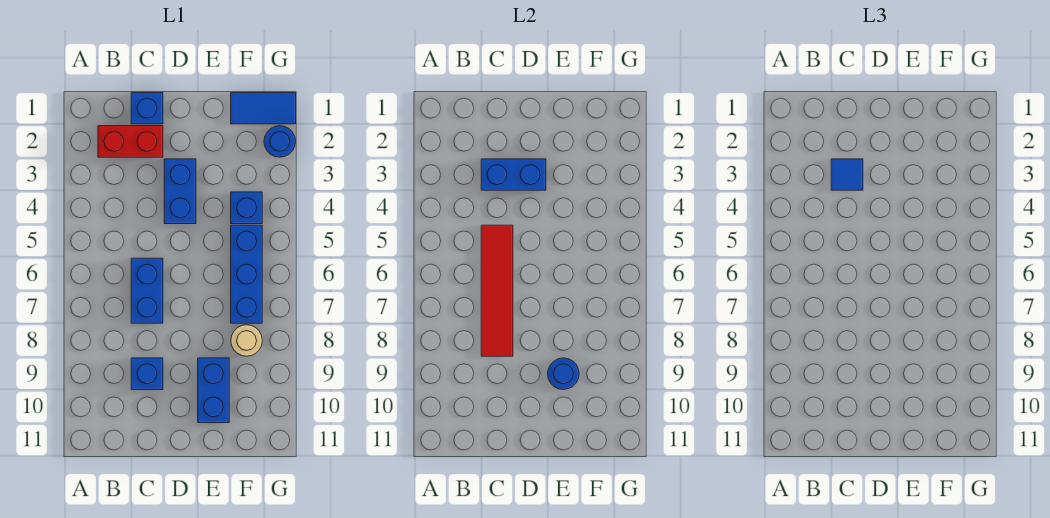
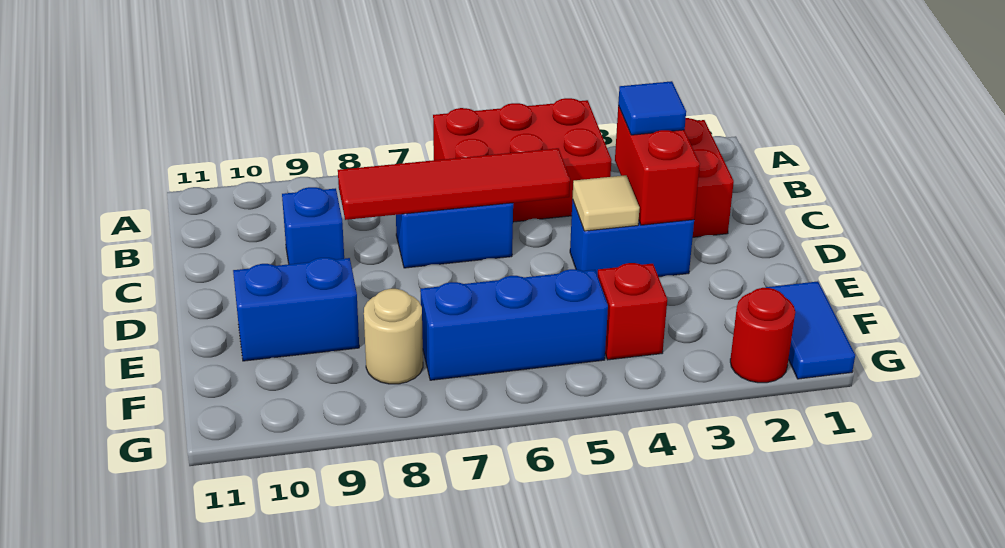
none -> red brick A4:B6 level 1
blue brick C1 level 1 -> none
blue brick C3:D3 level 2 -> red brick C3:D3 level 2
none -> tan tile D4 level 2
blue round brick E9 level 2 -> none
blue brick F4 level 1 -> red brick F4 level 1
blue round brick G2 level 1 -> red round brick G2 level 1

